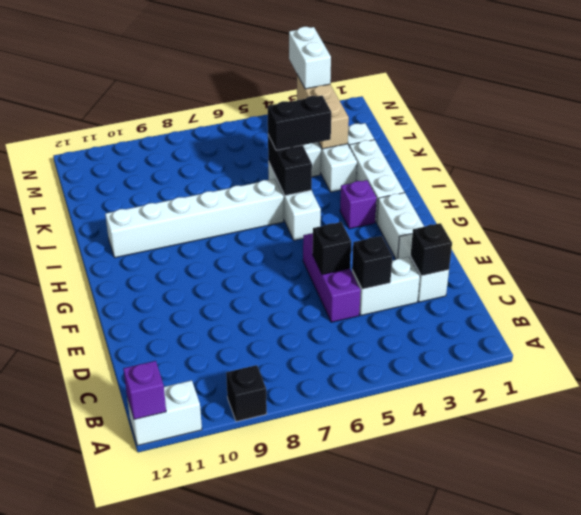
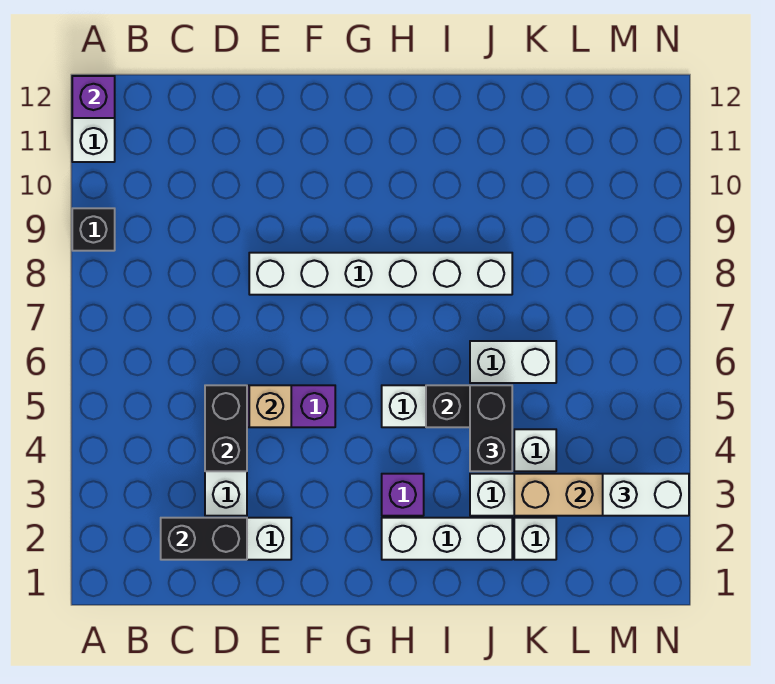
black brick D2 level 2 -> black brick C2:D2 level 2
black brick D4 level 2 -> black brick D4:D5 level 2
black brick E5 level 2 -> tan brick E5 level 2
white brick F2:G2 level 1 -> white brick J6:K6 level 1
white brick I6:I11 level 1 -> white brick E8:J8 level 1

